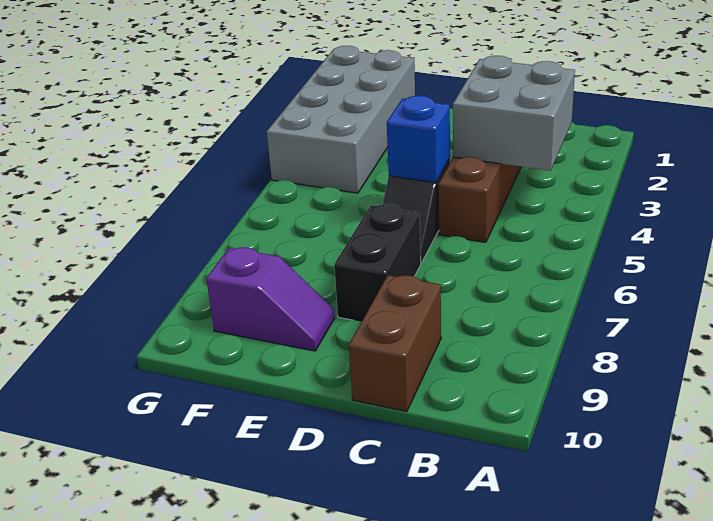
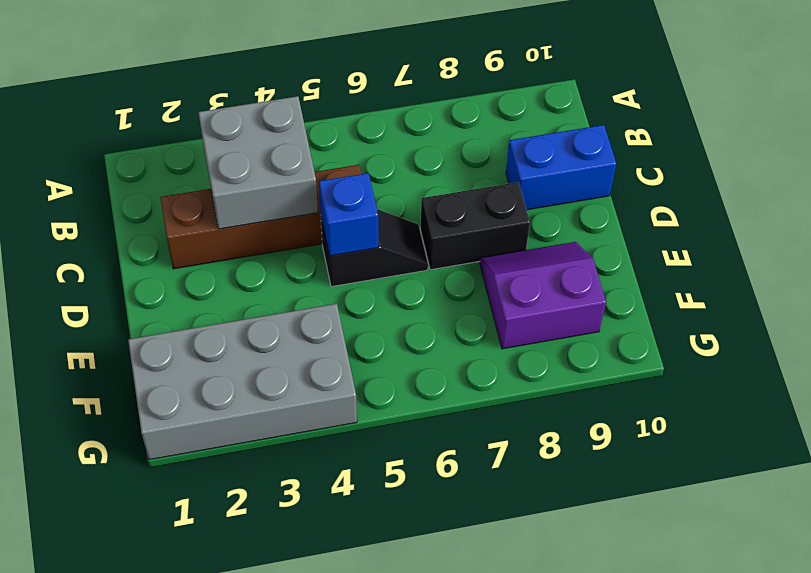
brown brick C9:C10 level 1 -> blue brick C9:C10 level 1
purple slope E9:F9 level 1 top F -> purple slope E8:F9 level 1 top F

